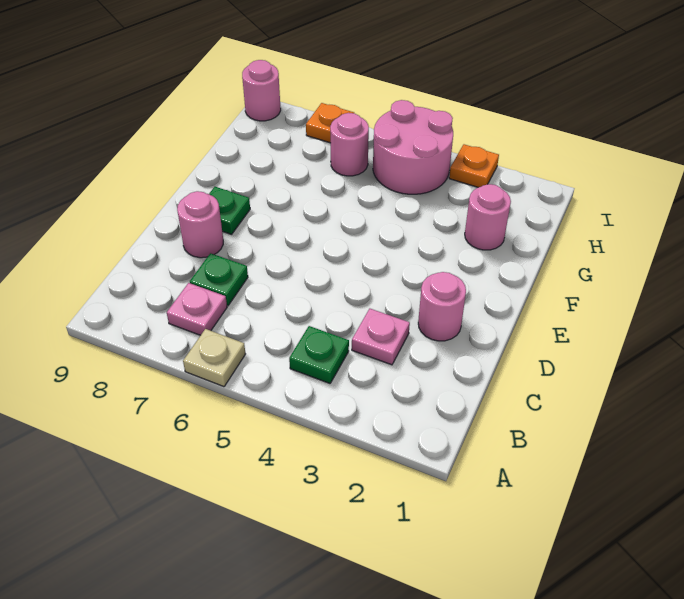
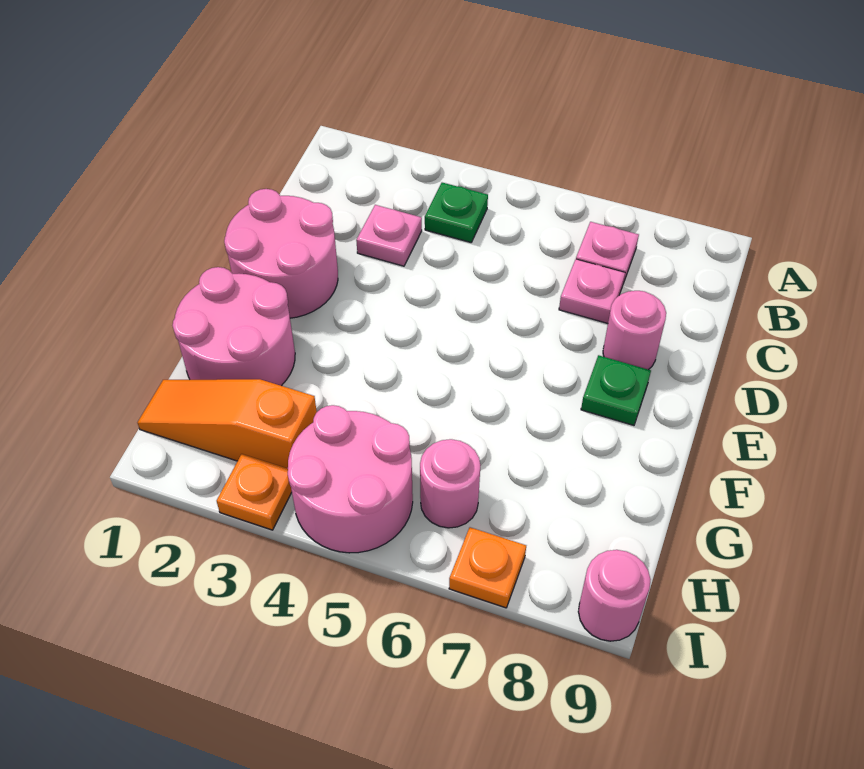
tan plate A6 level 1 -> none
green plate C7 level 1 -> pink plate C7 level 1
pink round brick D2 level 1 -> pink round brick D1:E2 level 1
pink round brick G2 level 1 -> pink round brick F1:G2 level 1
none -> orange slope H1:H3 level 1 top 3

